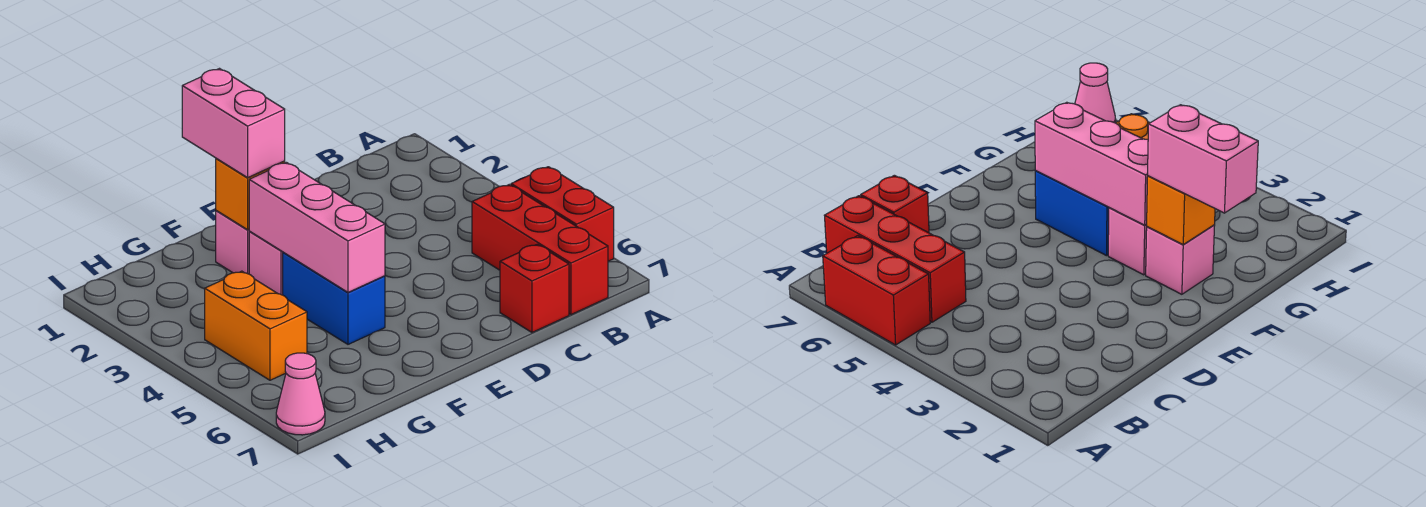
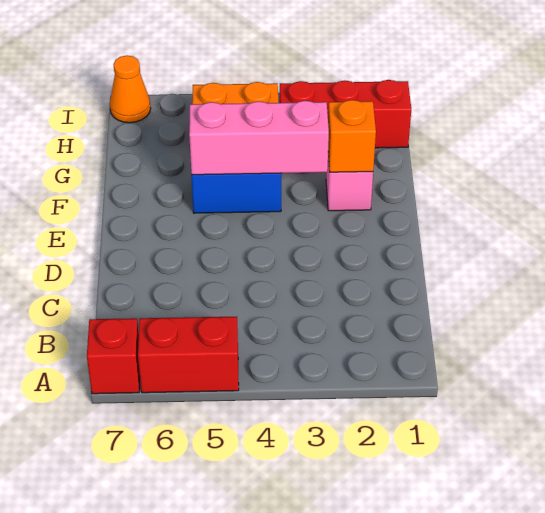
red brick B5:B7 level 1 -> red brick H1:H3 level 1
red brick C7 level 1 -> red brick A7 level 1
pink brick F1:F2 level 3 -> none
pink brick F3 level 1 -> none
pink cone I7 level 1 -> orange cone I7 level 1

